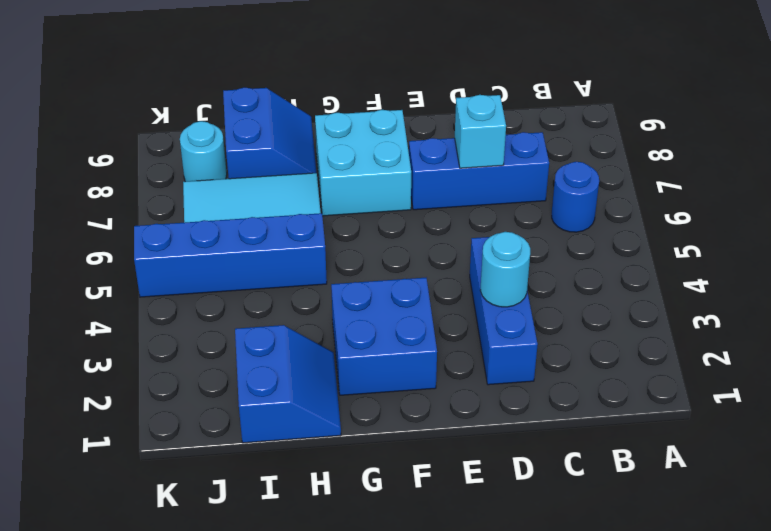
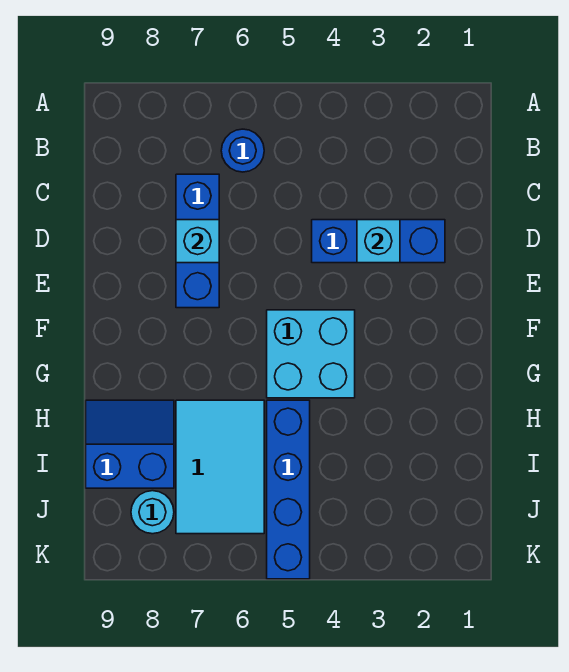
cyan round brick D3 level 2 -> cyan brick D3 level 2
blue brick F2:G3 level 1 -> none
cyan brick F7:G8 level 1 -> cyan brick F4:G5 level 1
blue slope H1:I2 level 1 top I -> none

